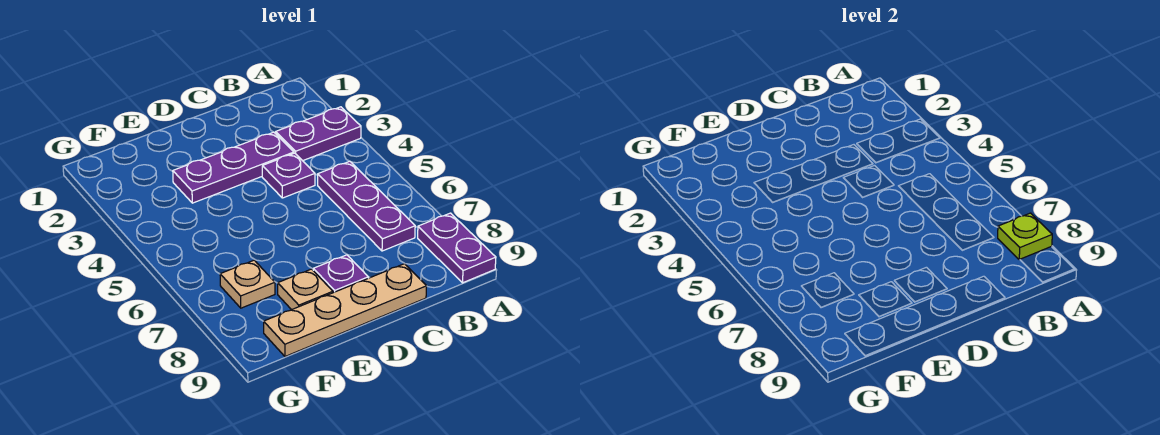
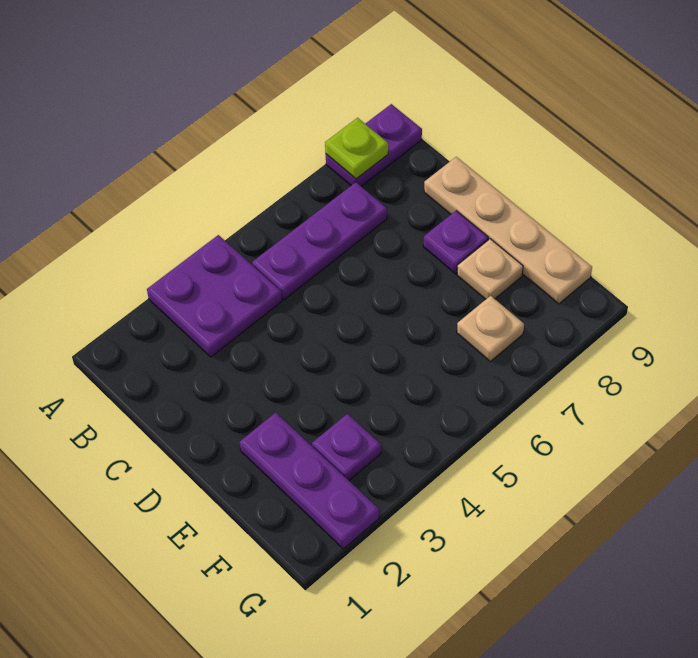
purple plate A3:B3 level 1 -> purple plate A3:B4 level 1
purple plate C3:E3 level 1 -> purple plate E2:G2 level 1
purple plate C4 level 1 -> purple plate F3 level 1

